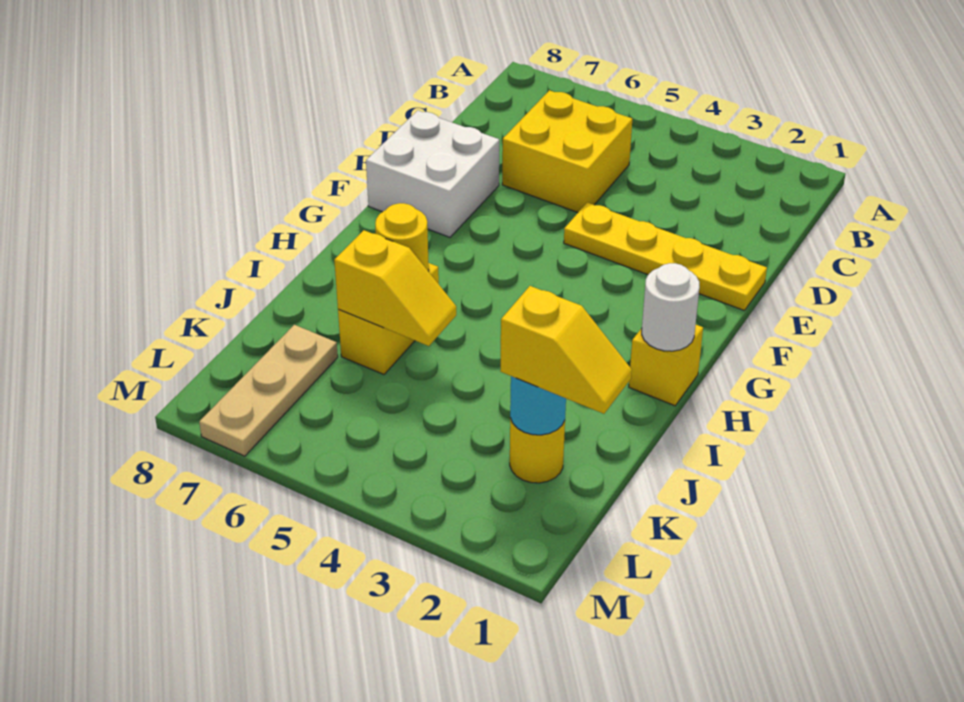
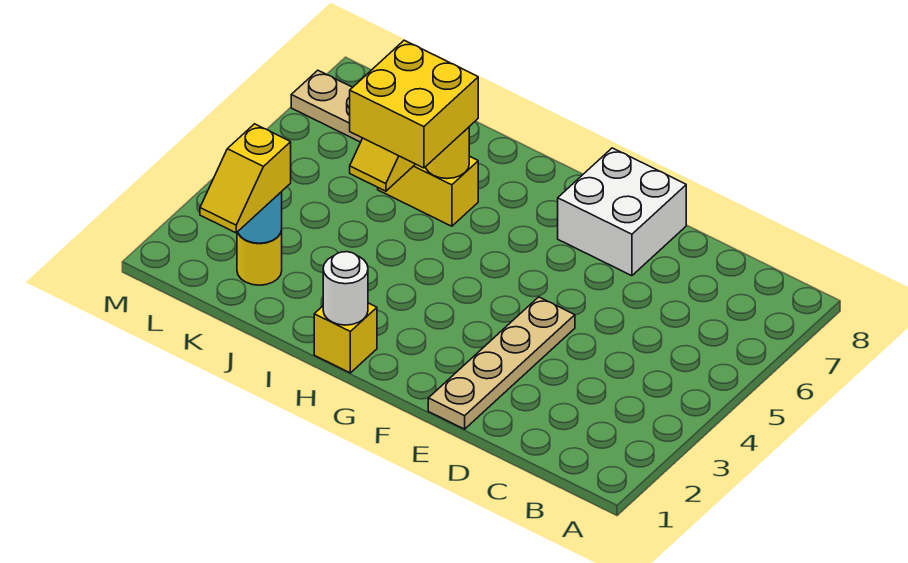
yellow brick C5:D6 level 1 -> yellow brick I5:J6 level 3
yellow plate E1:E4 level 1 -> tan plate E1:E4 level 1

